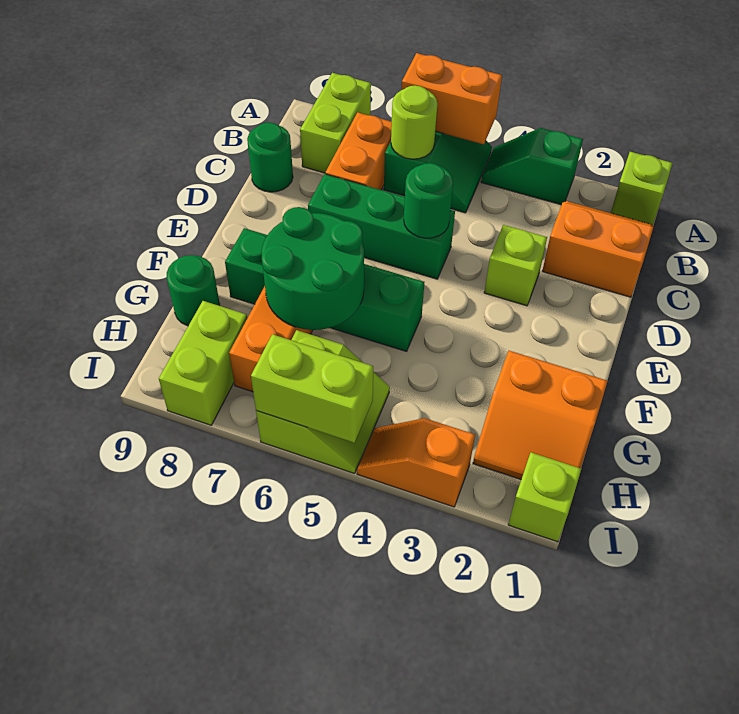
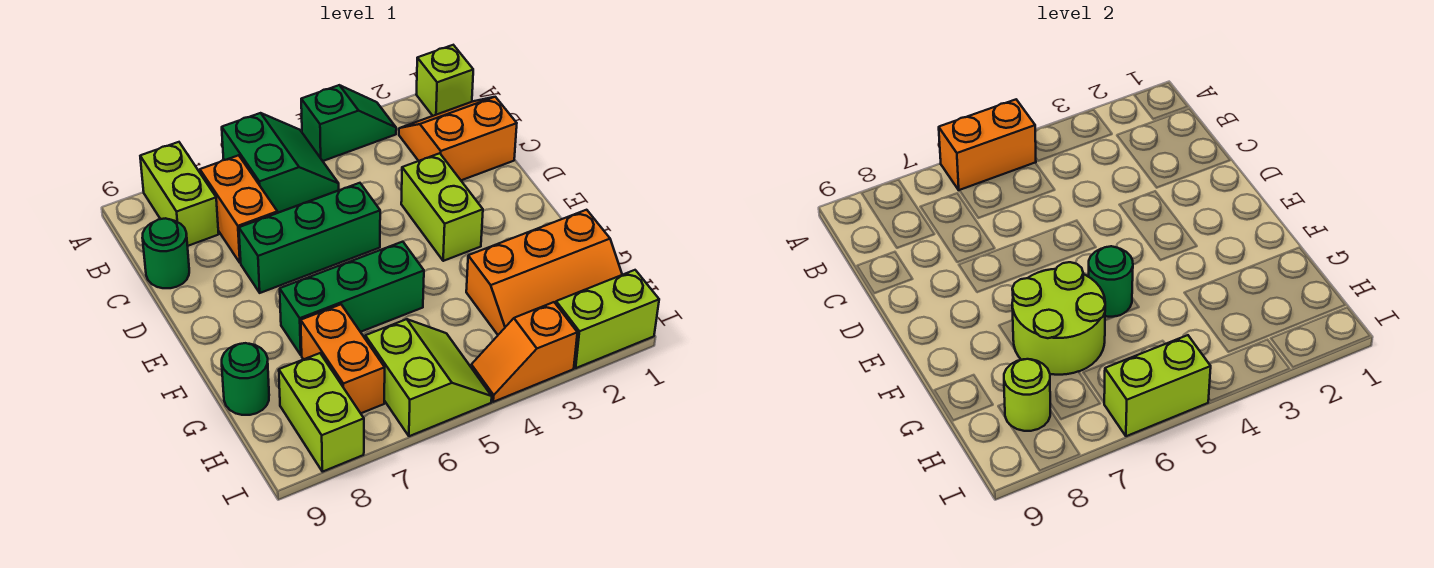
green slope A3:A4 level 1 top 3 -> green slope A3:A4 level 1 top 4
lime round brick B6 level 2 -> lime round brick H8 level 2
lime brick D3 level 1 -> lime brick D3:E3 level 1
green round brick D5 level 2 -> green round brick F5 level 2
green brick F5:F8 level 1 -> green brick F5:F7 level 1
green round brick F6:G7 level 2 -> lime round brick F6:G7 level 2
orange slope G1:H2 level 1 top G -> orange slope G1:H3 level 1 top G
lime brick I1 level 1 -> lime brick I1:I2 level 1

